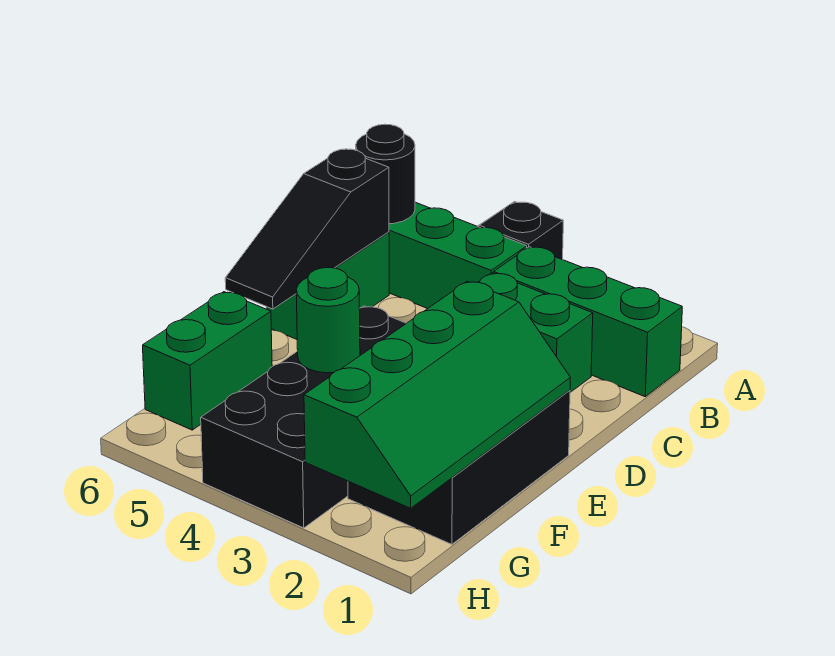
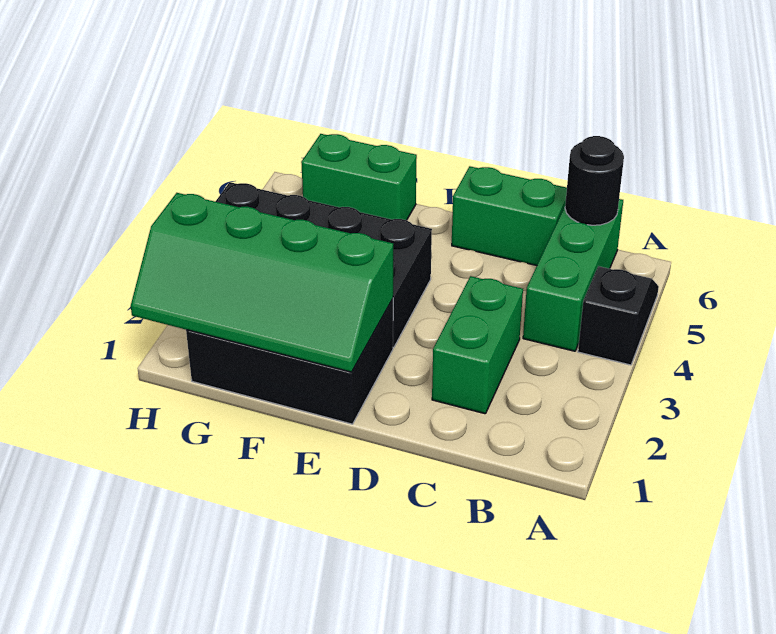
green brick B1:B3 level 1 -> none
black slope C6:E6 level 2 top C -> none
green round brick F4 level 2 -> none

